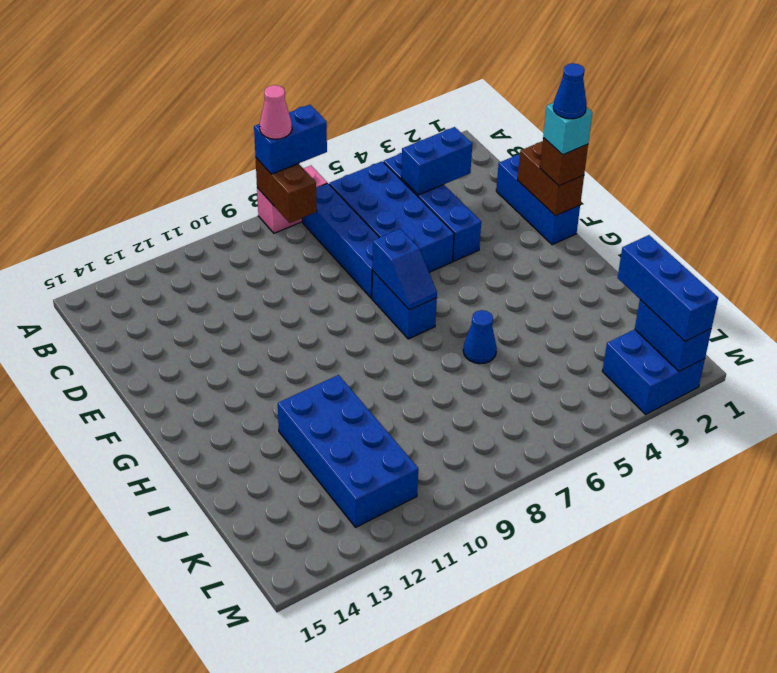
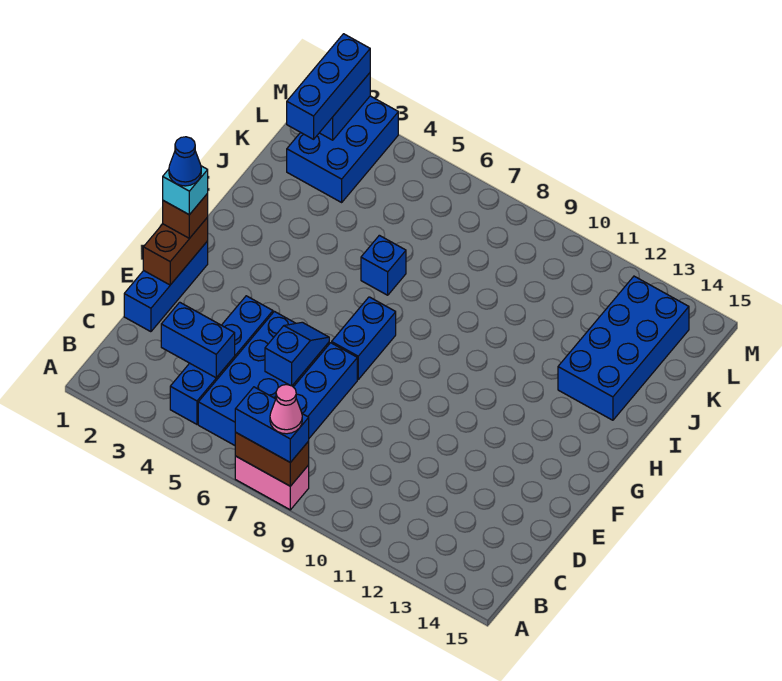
brown brick A8:B8 level 2 -> brown brick A7:A8 level 2
blue slope F7:G7 level 2 top F -> blue slope D6:E6 level 2 top D
blue cone I6 level 1 -> blue brick I6 level 1
blue brick I11:L12 level 1 -> blue brick I13:L14 level 1
blue brick L2:M3 level 1 -> blue brick K2:M3 level 1

